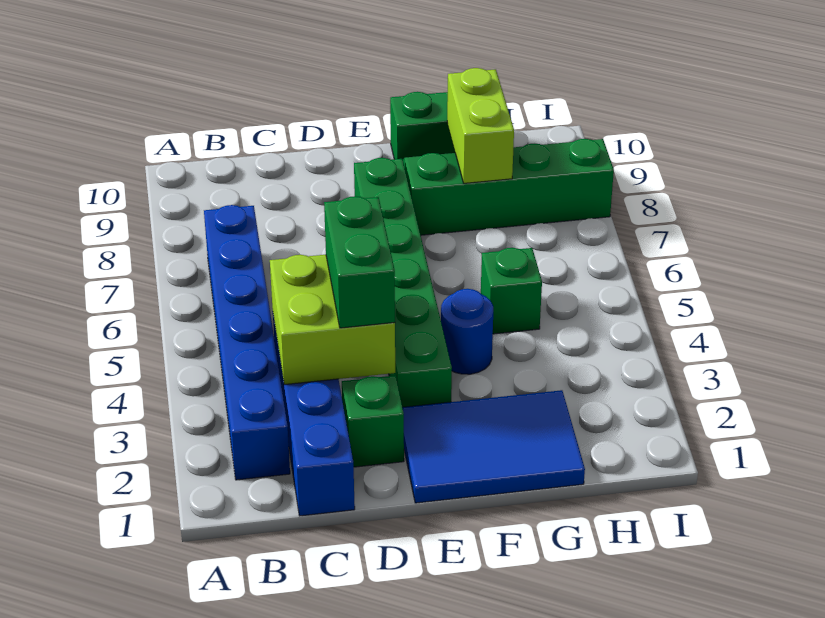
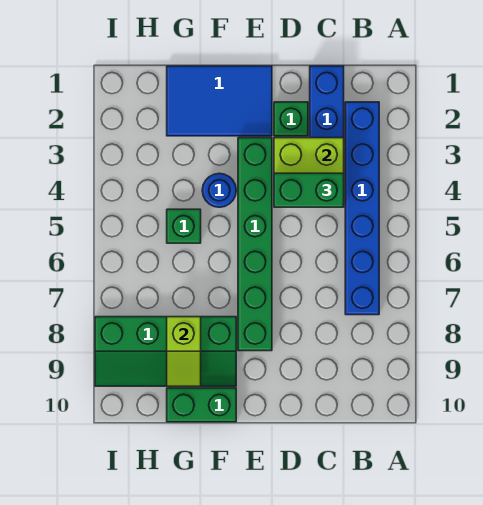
green brick D3:D4 level 3 -> green brick C4:D4 level 3
lime brick G8:G9 level 2 -> lime slope G8:G9 level 2 top 8

